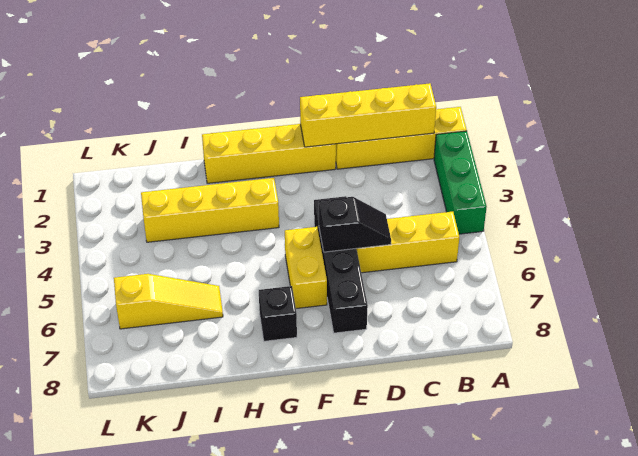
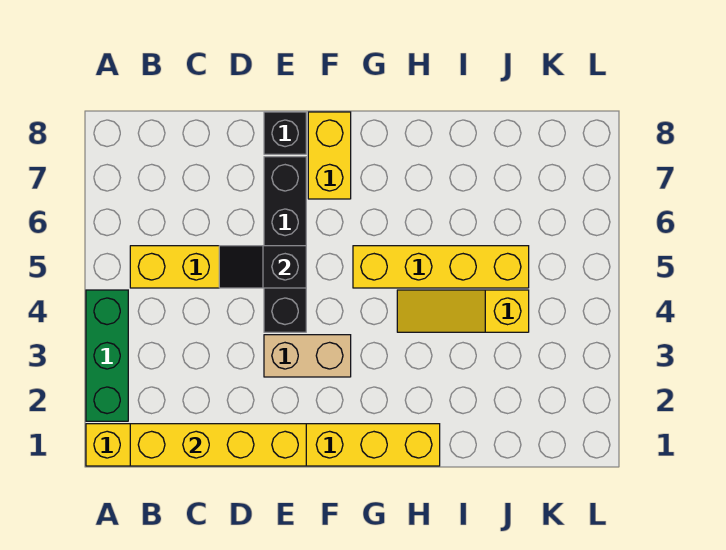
none -> tan brick E3:F3 level 1
yellow brick F5:F6 level 1 -> yellow brick F7:F8 level 1
yellow brick G3:J3 level 1 -> yellow brick G5:J5 level 1
black brick G7 level 1 -> black brick E8 level 1
yellow slope I6:K6 level 1 top K -> yellow slope H4:J4 level 1 top J

